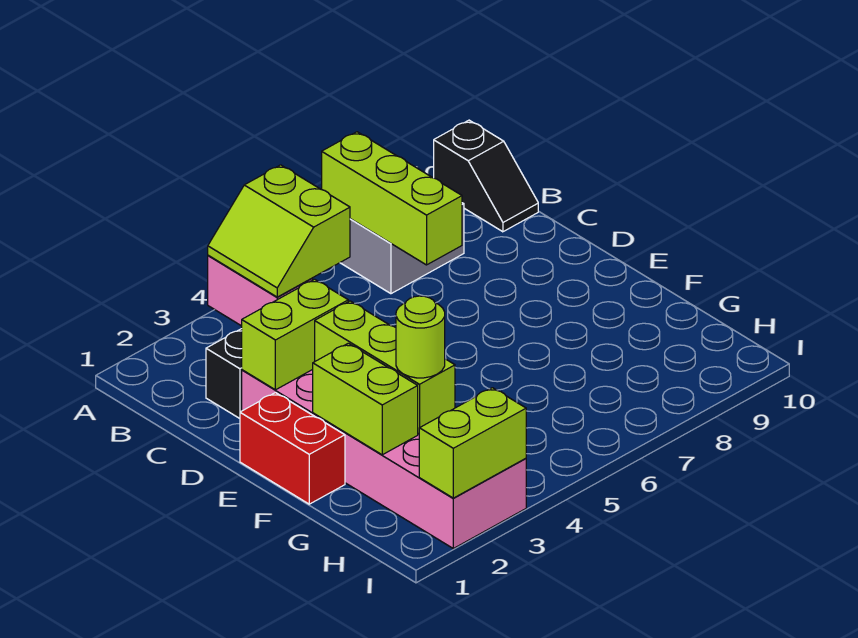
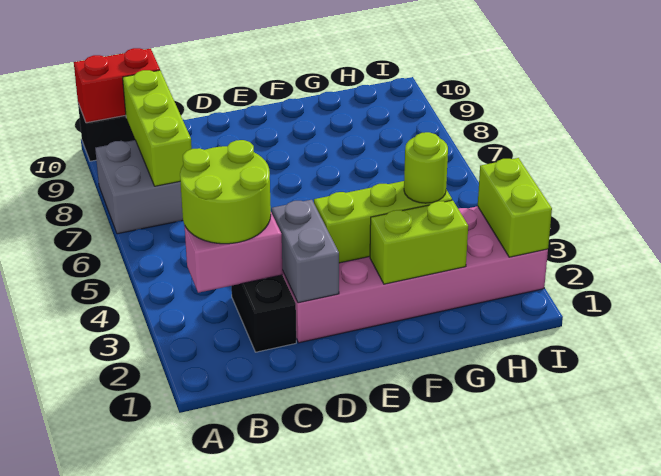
lime brick A7:C7 level 2 -> lime brick B7:B9 level 2
lime slope B3:C4 level 3 top 4 -> lime round brick B3:C4 level 3
lime brick D2:D3 level 2 -> grey brick D2:D3 level 2
red brick E1:F1 level 1 -> red brick A10:B10 level 2

